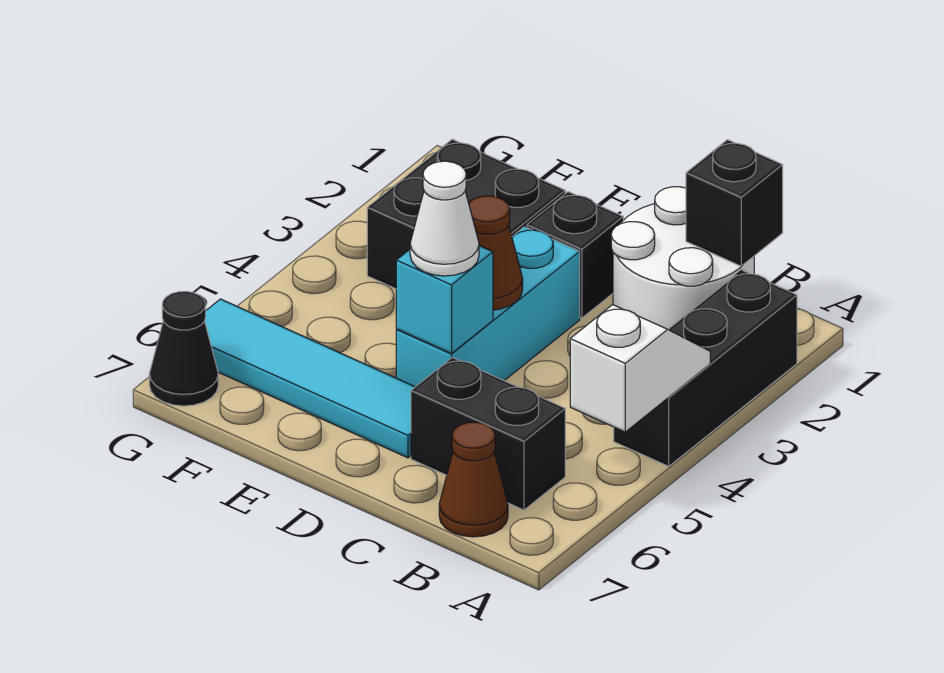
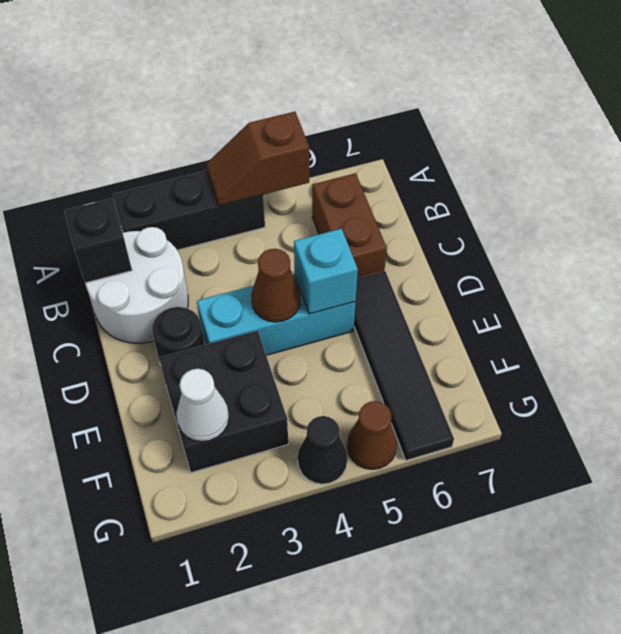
white slope A4:A5 level 2 top 5 -> brown slope A4:A5 level 2 top 5
black brick B6:C6 level 1 -> brown brick B6:C6 level 1
brown cone B7 level 1 -> brown cone G5 level 1
black brick D2 level 1 -> black round brick D2 level 1
white cone D5 level 3 -> white cone F2 level 2
cyan tile D6:G6 level 1 -> black tile D6:G6 level 1
black cone G7 level 1 -> black cone G4 level 1

